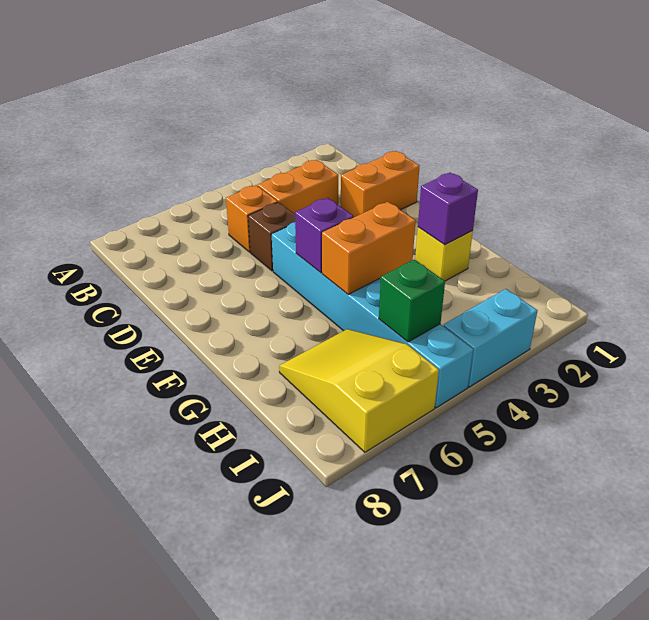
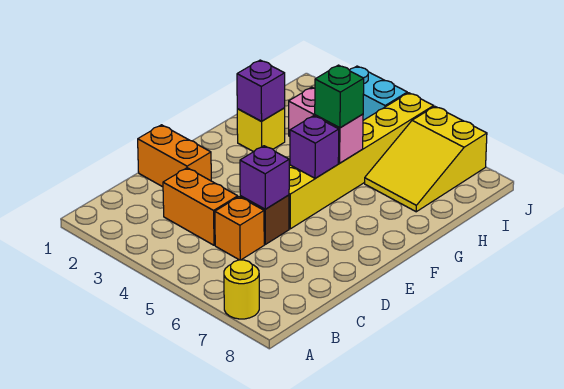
none -> yellow round brick A7 level 1
none -> purple brick D5 level 2
cyan brick E5:J5 level 1 -> yellow brick E5:J5 level 1
orange brick G4:G5 level 2 -> pink brick G4:G5 level 2
green brick I5 level 2 -> green brick G5 level 3

